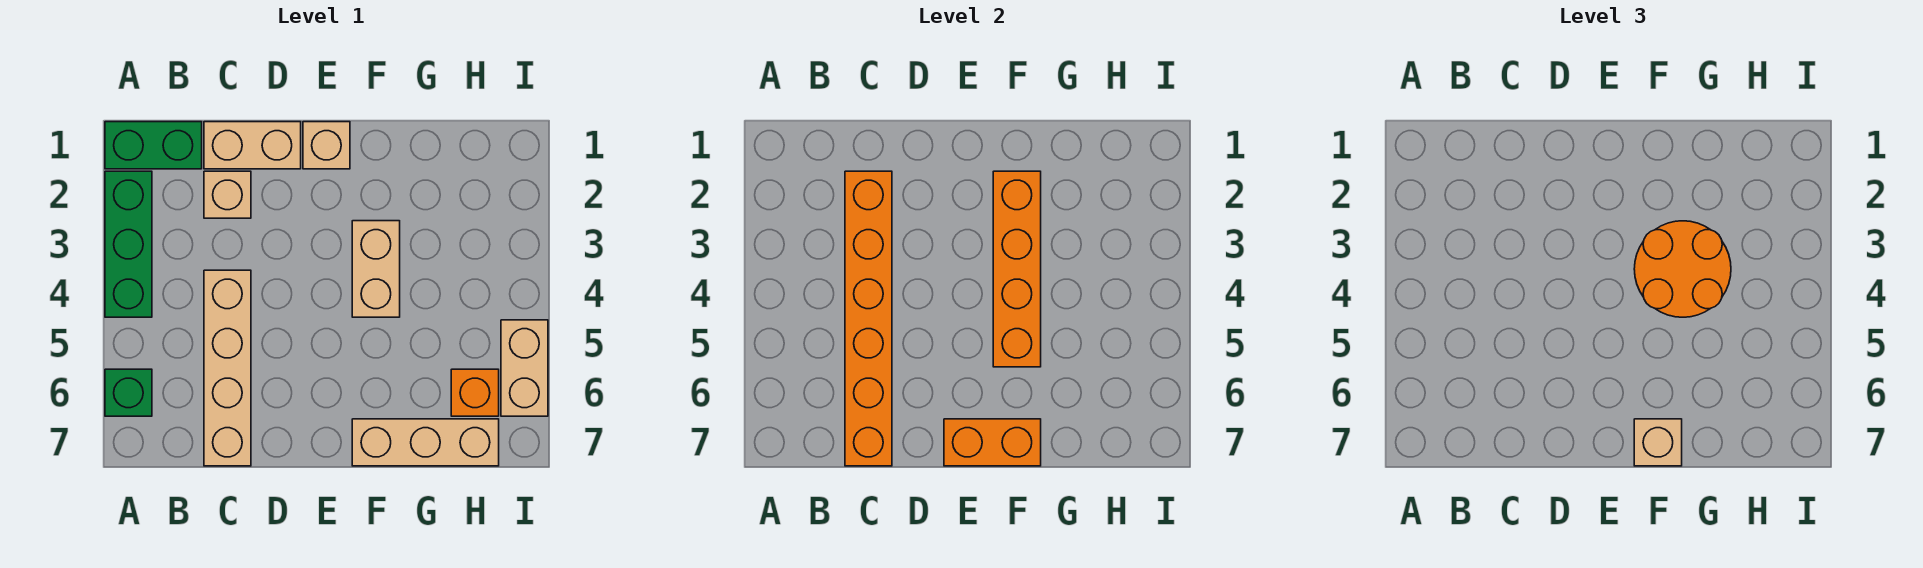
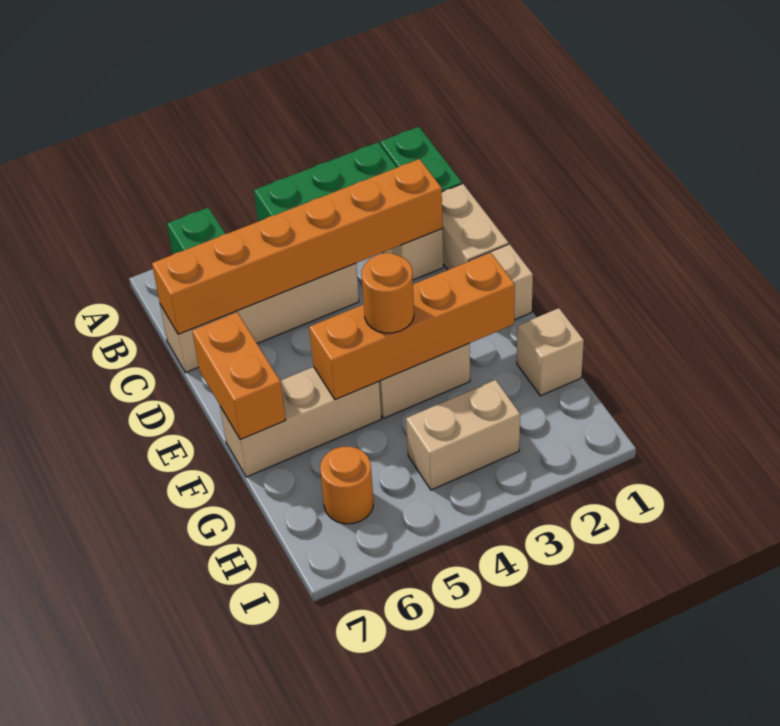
orange round brick F3:G4 level 3 -> orange round brick F4 level 3
tan brick F7:H7 level 1 -> tan brick F5:F7 level 1
tan brick F7 level 3 -> tan brick G1 level 1
orange brick H6 level 1 -> orange round brick H6 level 1
tan brick I5:I6 level 1 -> tan brick H3:H4 level 1

